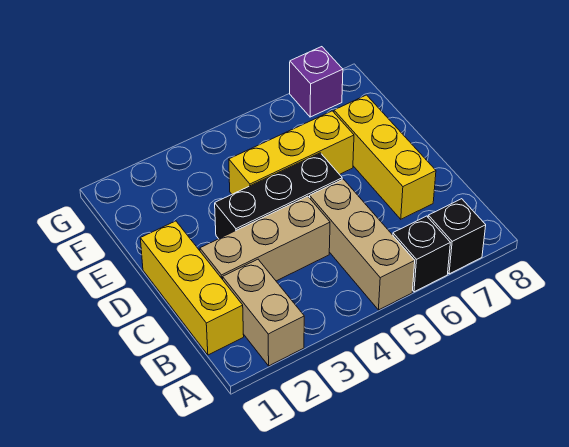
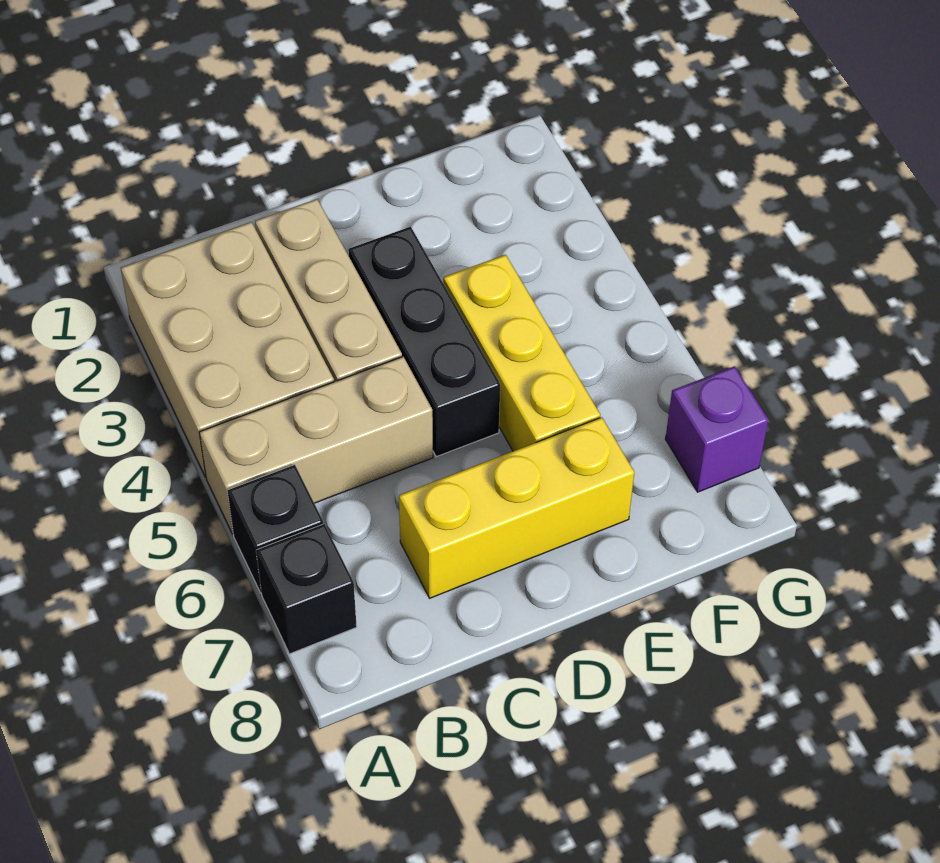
tan brick A2:B2 level 1 -> tan brick A2:B4 level 1
yellow brick B1:D1 level 1 -> none

